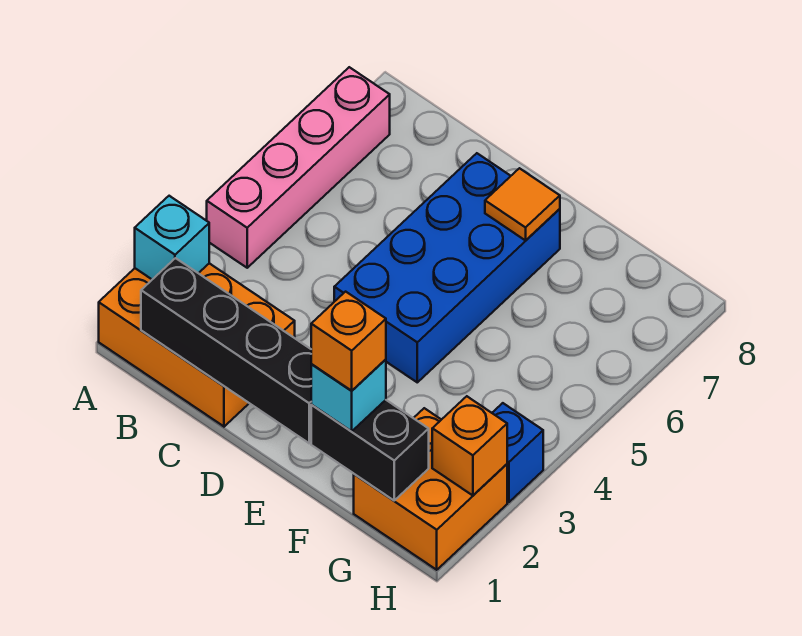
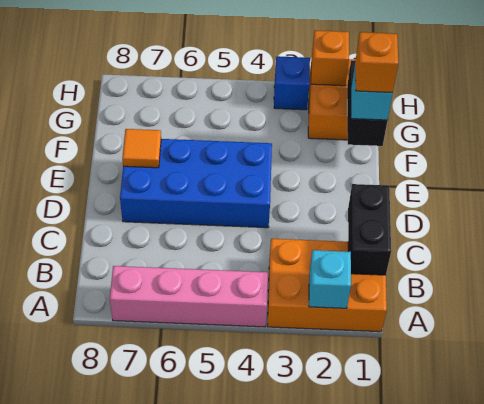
orange brick A1:C2 level 1 -> orange brick A1:B3 level 1
black brick B1:E1 level 2 -> black brick B1:C1 level 2

